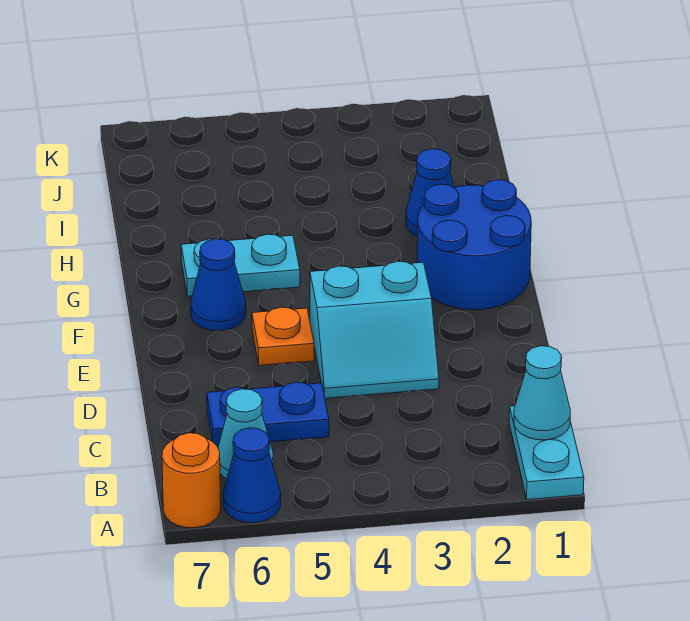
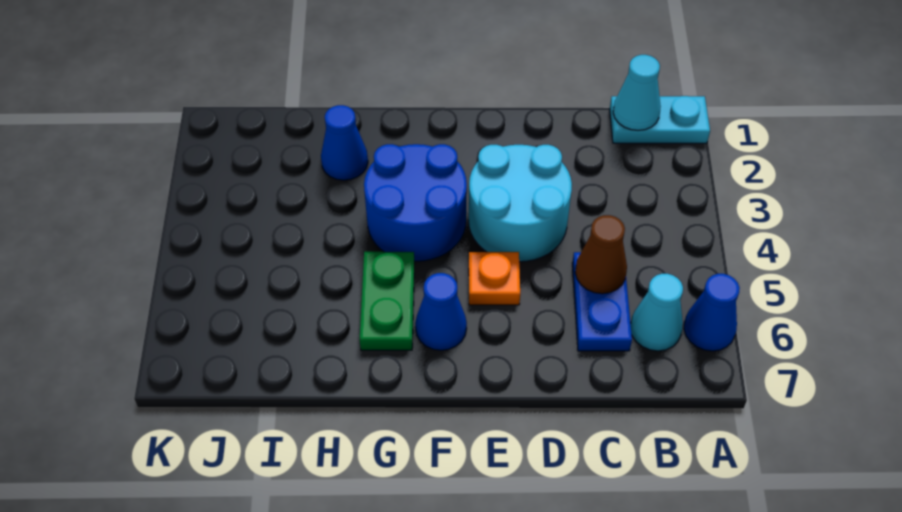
orange round brick A7 level 1 -> none
none -> brown cone C5 level 2
cyan slope D3:E4 level 1 top E -> cyan round brick D3:E4 level 1
blue round brick F1:G2 level 1 -> blue round brick F3:G4 level 1
cyan plate G5:G6 level 1 -> green plate G5:G6 level 1

